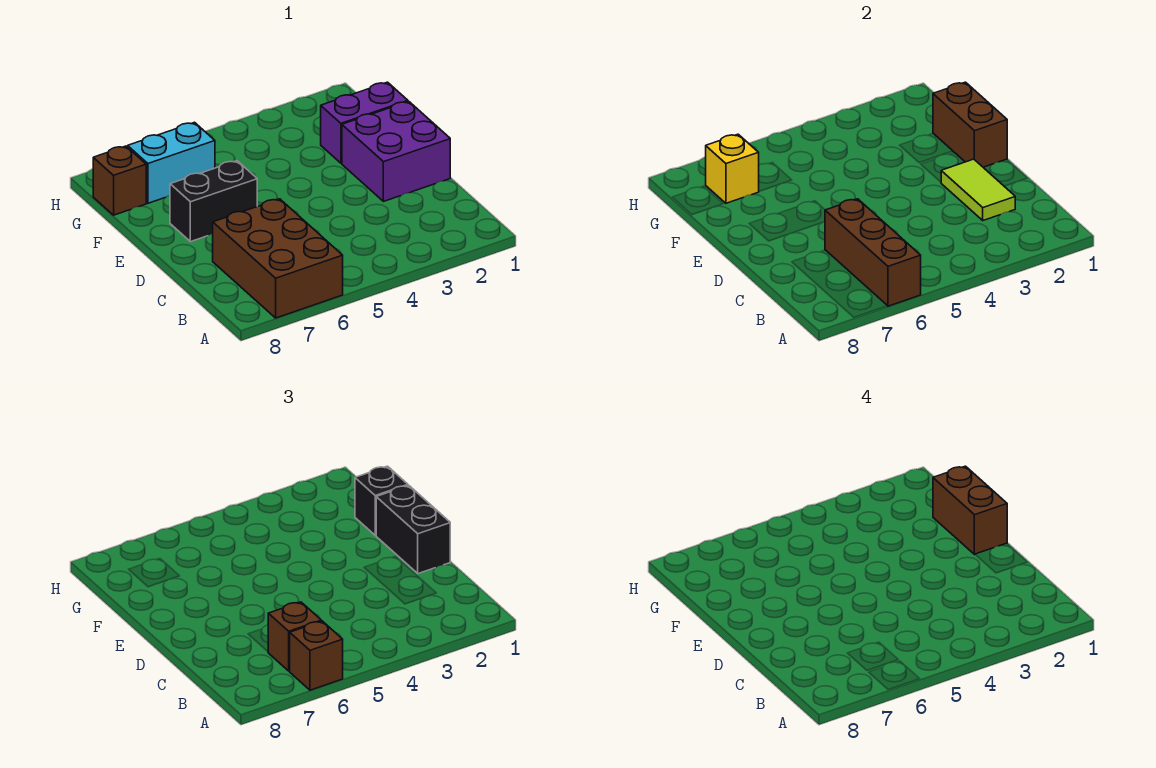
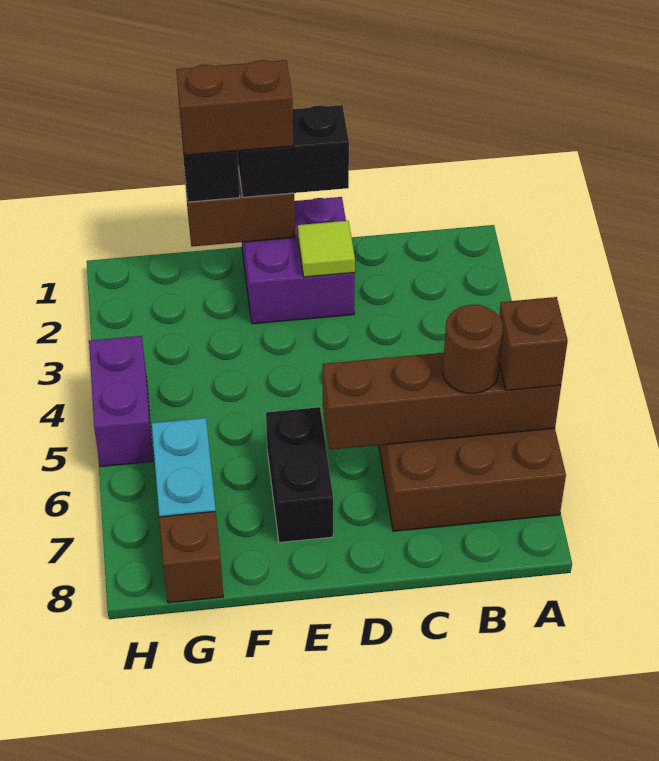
brown brick A6:C6 level 2 -> brown brick A6:D6 level 2
brown brick B6 level 3 -> brown round brick B6 level 3
lime tile C2:D2 level 2 -> lime tile D2 level 2
purple brick F1:F2 level 1 -> purple brick H4:H5 level 1
yellow brick G7 level 2 -> none

